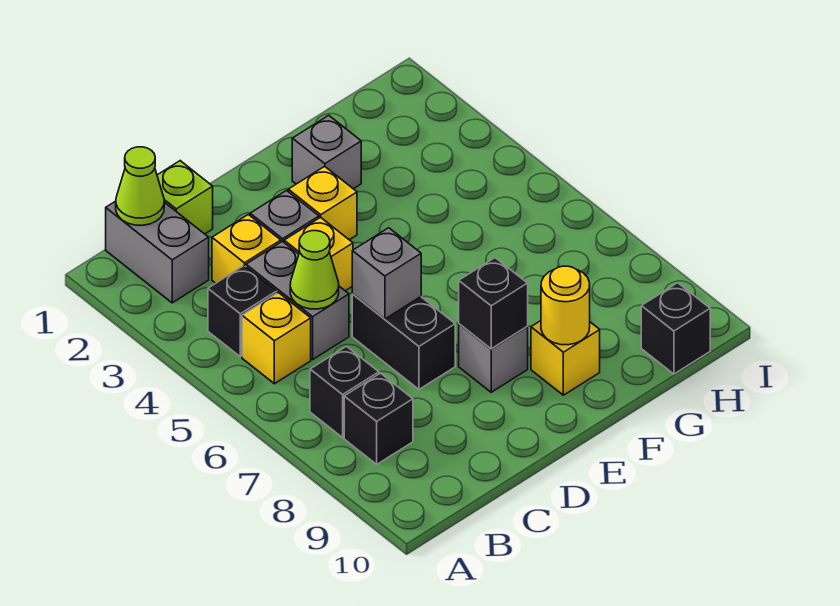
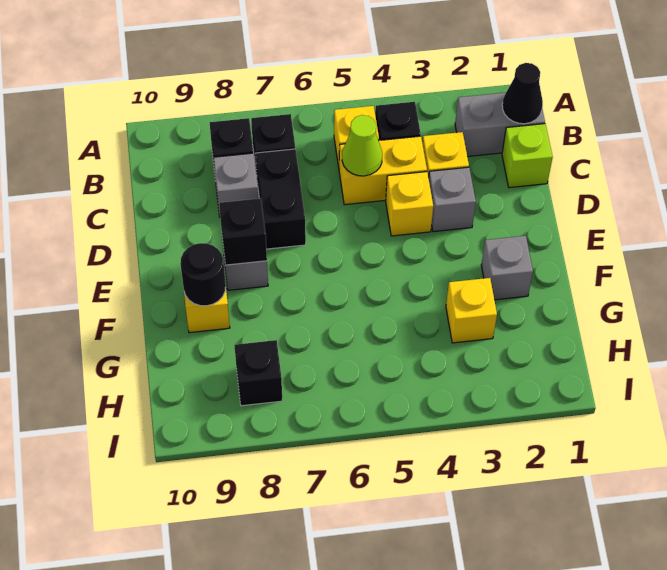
lime cone B1 level 2 -> black cone B1 level 2
grey brick C4:C5 level 1 -> yellow brick C4:C5 level 1
black brick D6:D7 level 1 -> black brick C7:D7 level 1
grey brick D6 level 2 -> grey brick C8 level 1
yellow brick E3 level 1 -> yellow brick G3 level 1
yellow round brick F9 level 2 -> black round brick F9 level 2
black brick H10 level 1 -> black brick H8 level 1

